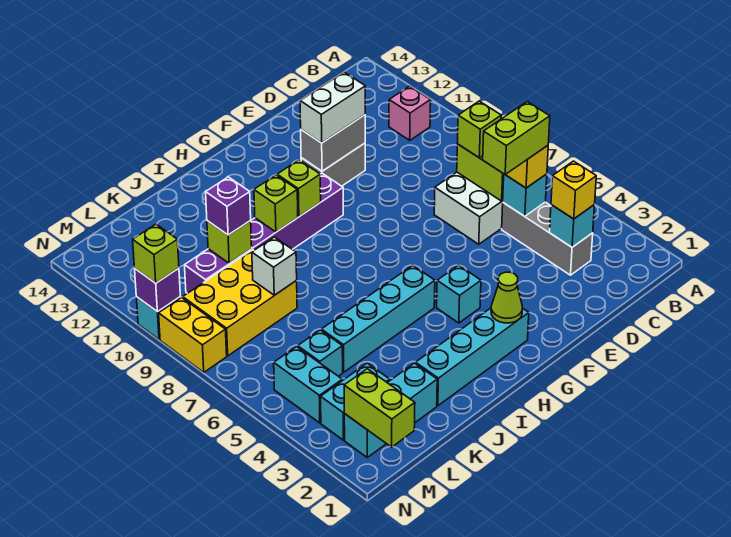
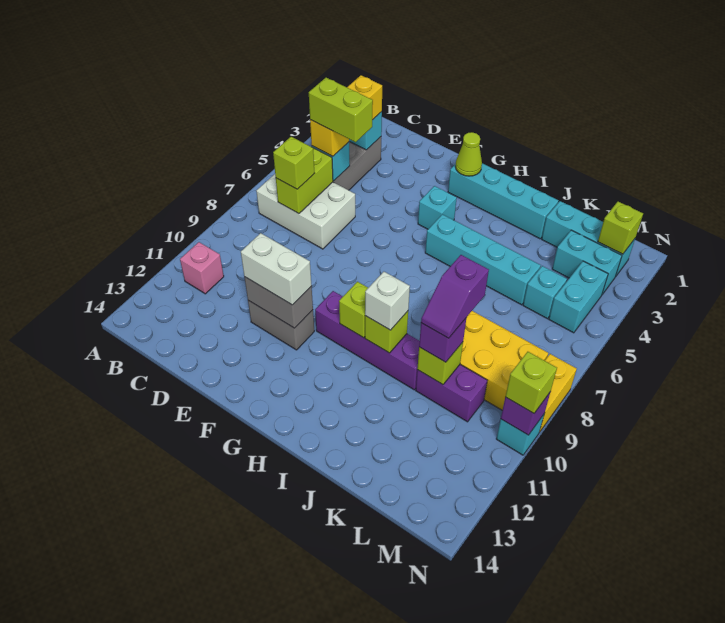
white brick K8 level 2 -> white brick I10 level 3
none -> purple slope K9:K10 level 4 top 9
lime brick M1:M2 level 2 -> lime brick M2 level 2

